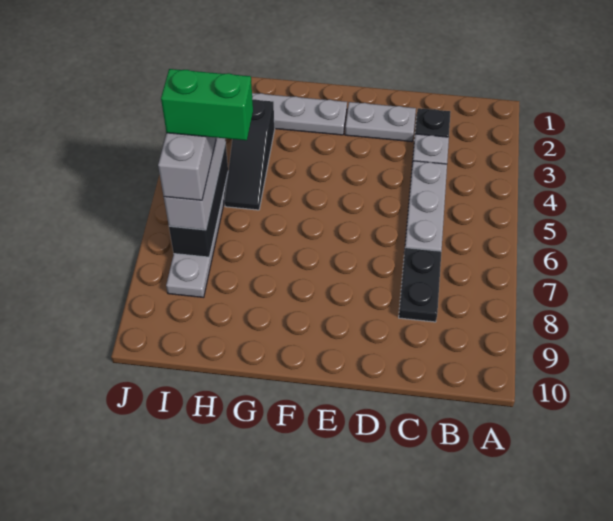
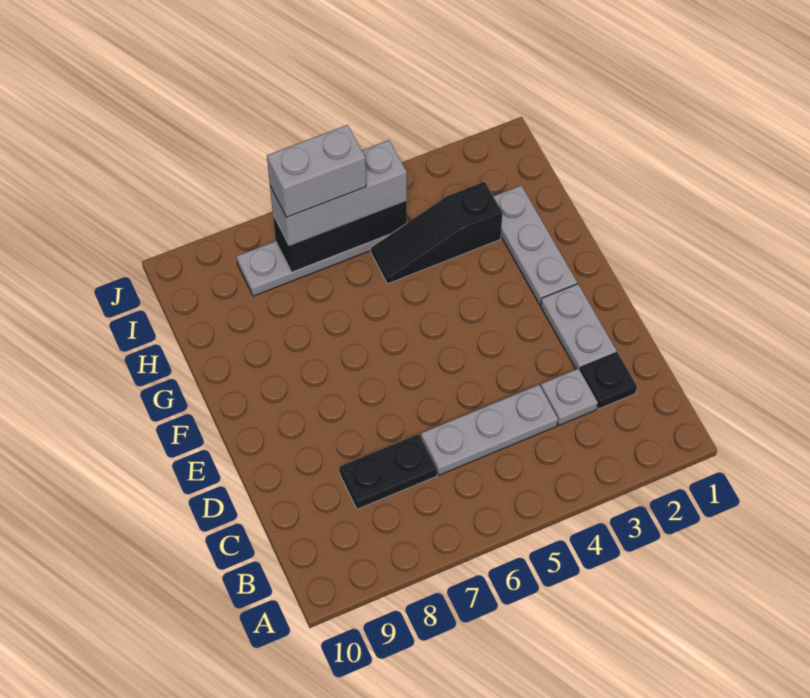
green brick H6:I6 level 5 -> none

